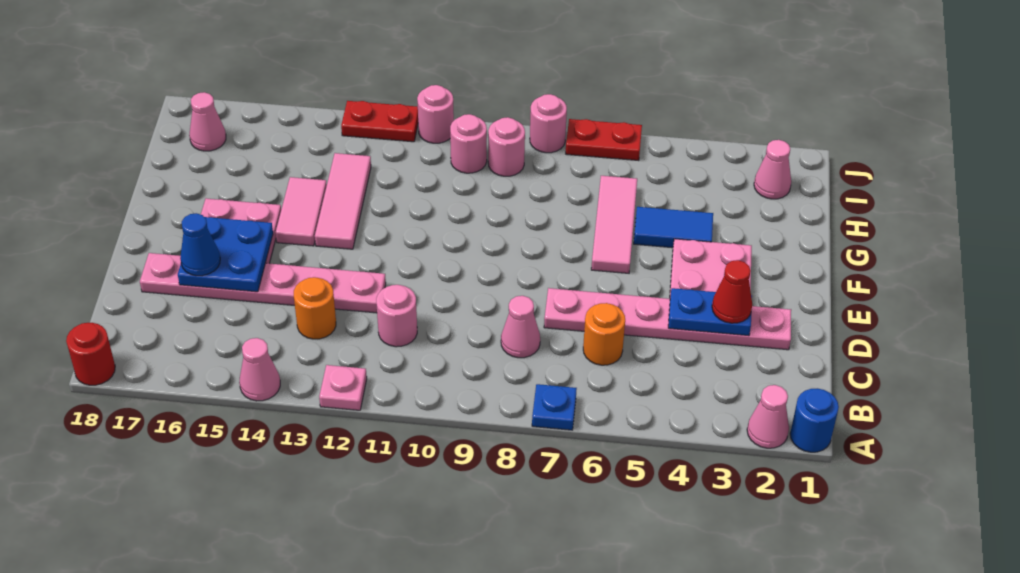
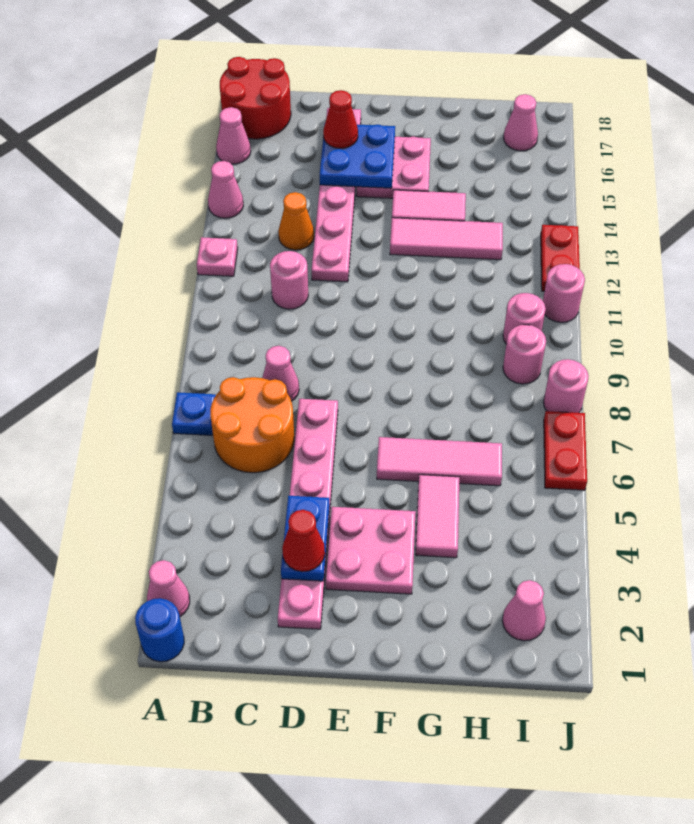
none -> pink cone A16 level 1
red round brick A18 level 1 -> red round brick A17:B18 level 1
orange round brick C6 level 1 -> orange round brick B6:C7 level 1
orange round brick C13 level 1 -> orange cone C13 level 1
blue cone D16 level 3 -> red cone D16 level 3
blue tile G4:G5 level 1 -> pink tile G4:G5 level 1

